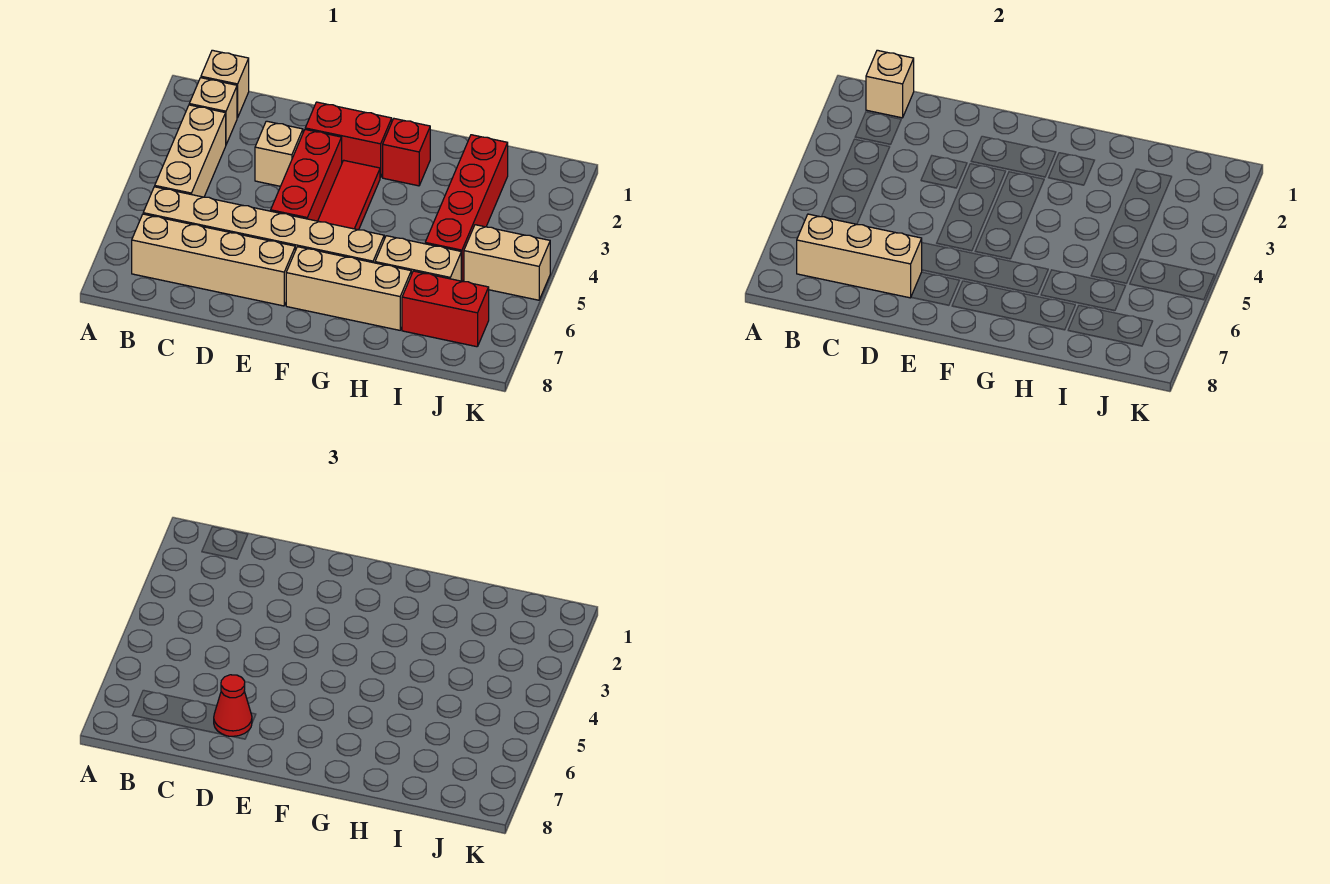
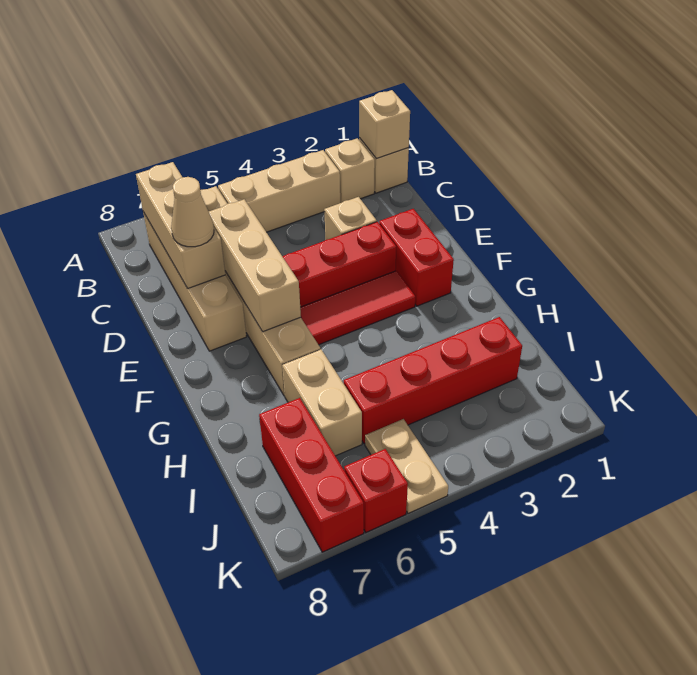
red cone D7 level 3 -> tan cone D7 level 3
tan brick F7:H7 level 1 -> tan brick D6:F6 level 2
red brick G2 level 1 -> red brick K6 level 1
red brick I7:J7 level 1 -> red brick I7:K7 level 1
tan brick J5:K5 level 1 -> tan plate J5:K5 level 1

